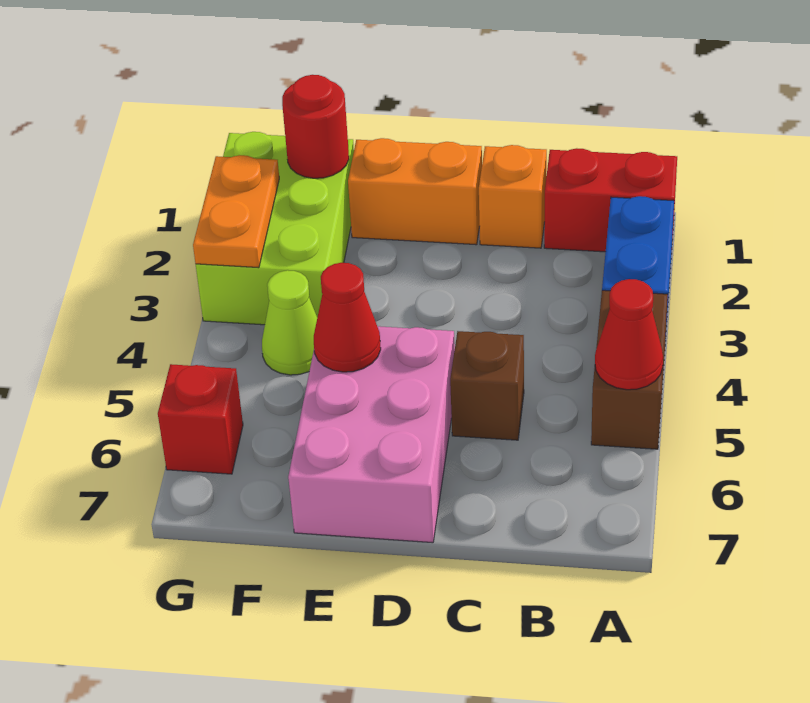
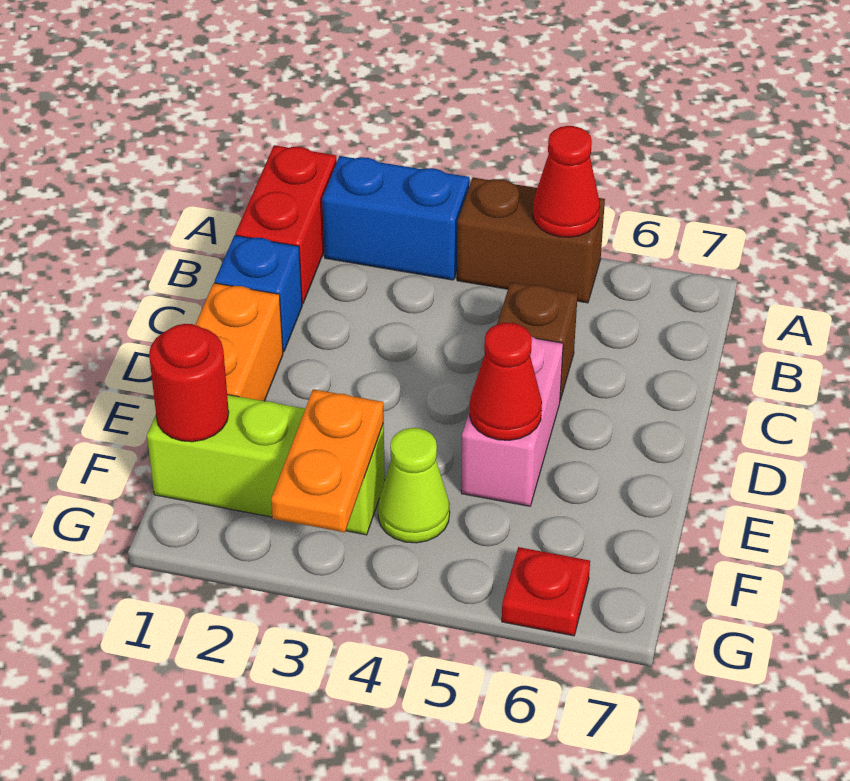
orange brick C1 level 1 -> blue brick C1 level 1
pink brick D5:E7 level 1 -> pink brick D5:E5 level 1
lime brick F1:G3 level 1 -> lime brick F1:F3 level 1
orange plate G2:G3 level 2 -> orange plate F3:G3 level 2
red brick G6 level 1 -> red plate G6 level 1

